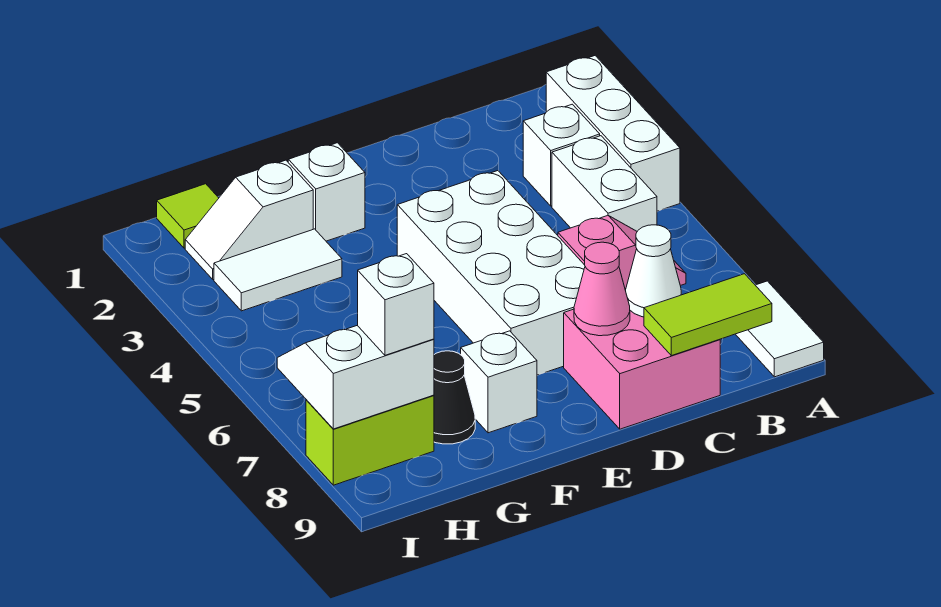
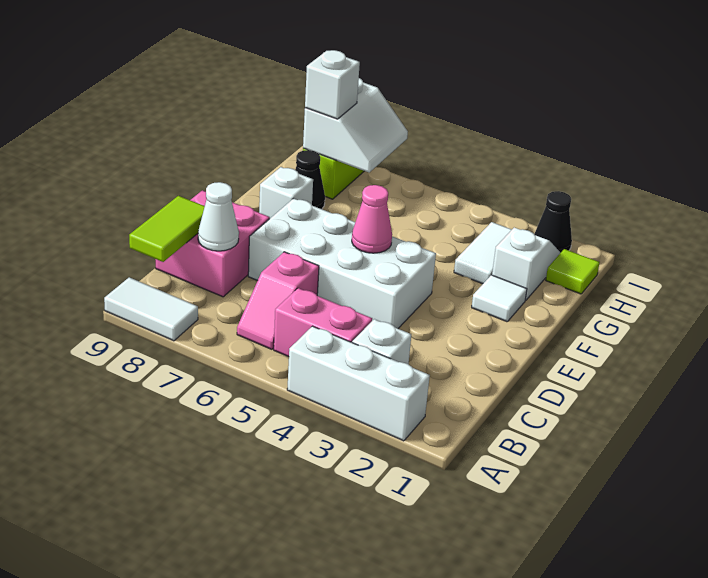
white brick B4:B5 level 1 -> pink brick B4:B5 level 1
pink cone D8 level 2 -> pink cone E5 level 2
white brick F2 level 1 -> white tile F2 level 1
none -> black cone I2 level 1

